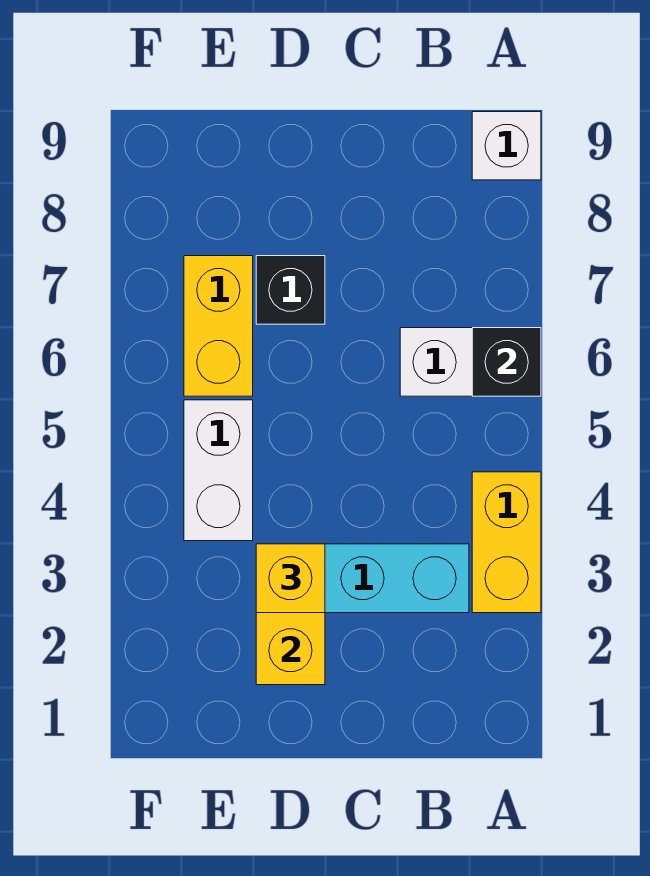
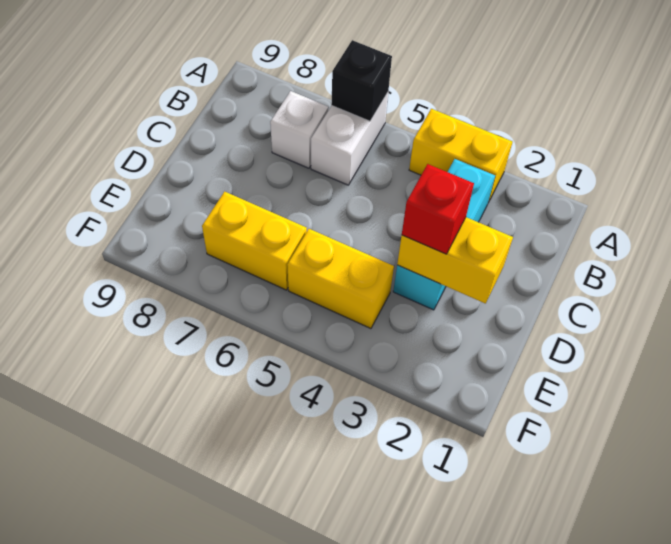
white brick A9 level 1 -> white brick B7 level 1
yellow brick D3 level 3 -> red brick D3 level 3
black brick D7 level 1 -> none
white brick E4:E5 level 1 -> yellow brick E4:E5 level 1

